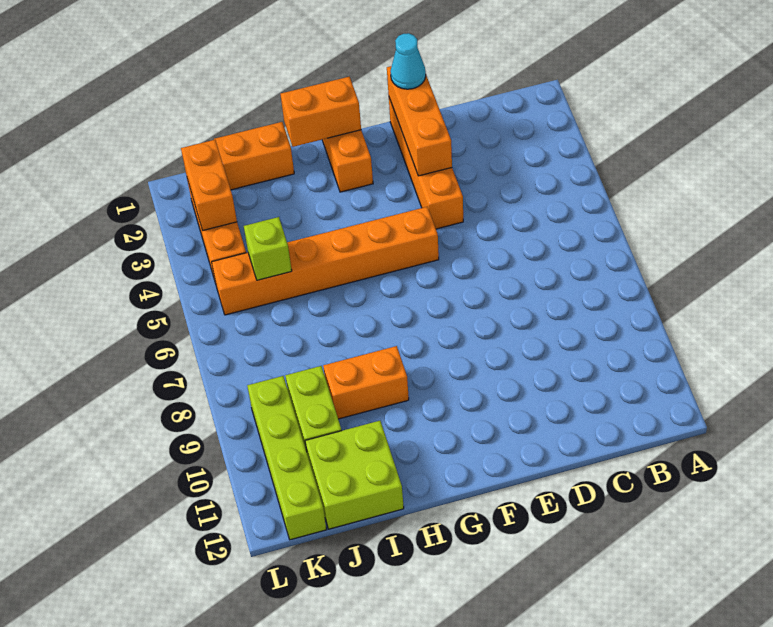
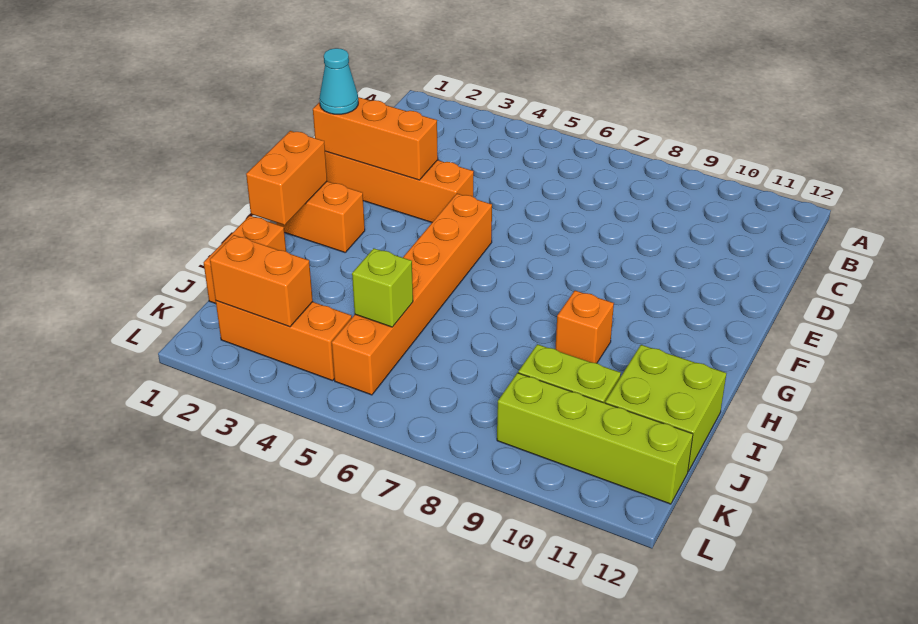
orange brick H9:I9 level 1 -> orange brick H9 level 1

